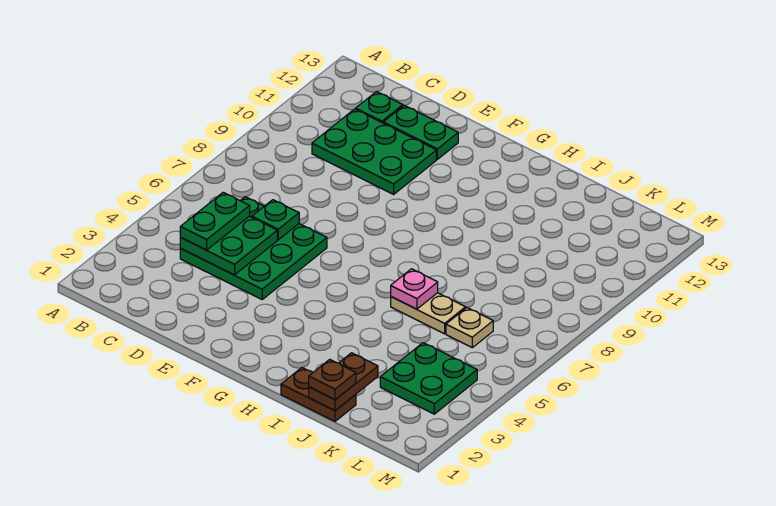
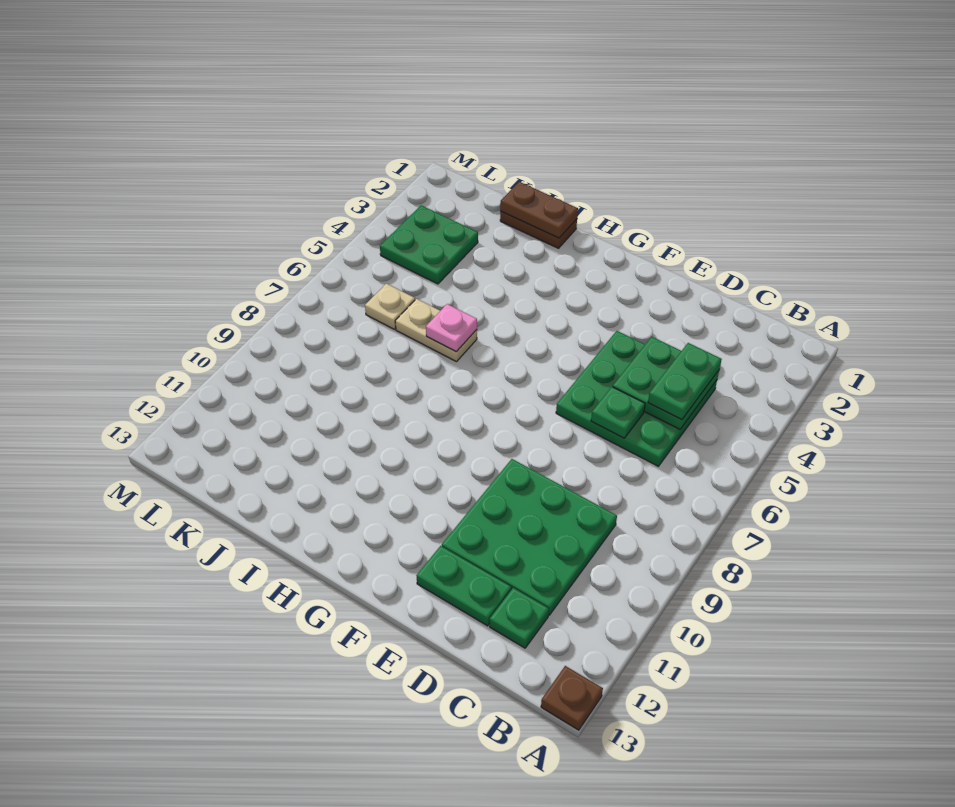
green plate C10:E11 level 1 -> green plate C9:E11 level 1
brown plate J1:J2 level 2 -> brown plate I1:J1 level 2
brown plate J1 level 3 -> brown plate A13 level 1

